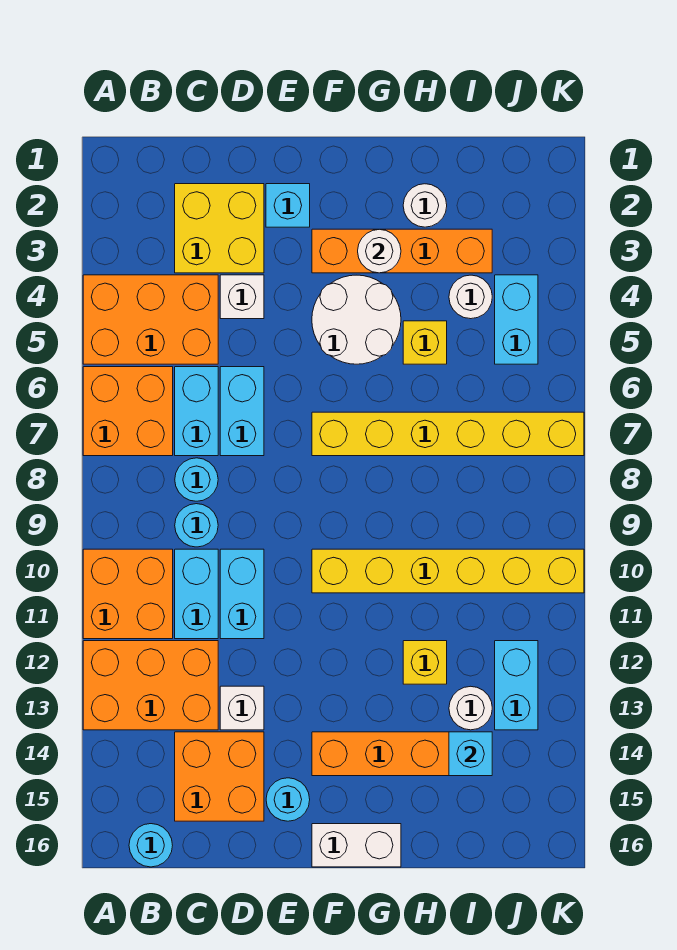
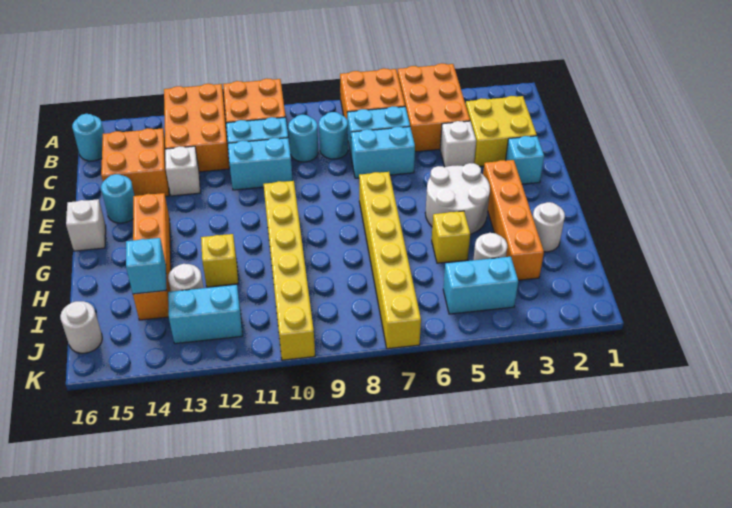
white brick F16:G16 level 1 -> white brick F16 level 1
white round brick G3 level 2 -> white round brick J16 level 1

